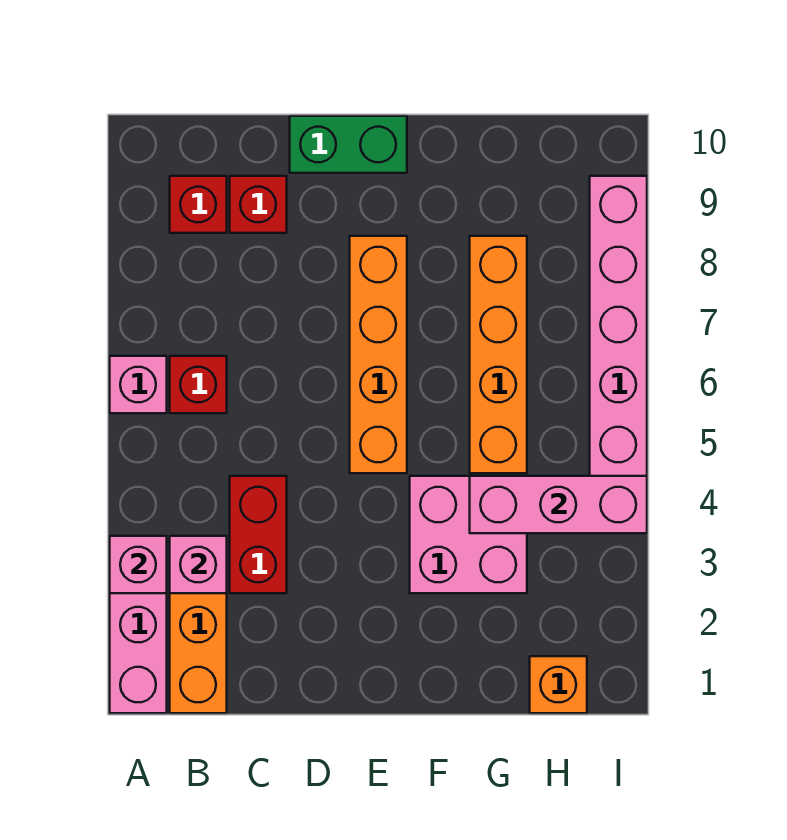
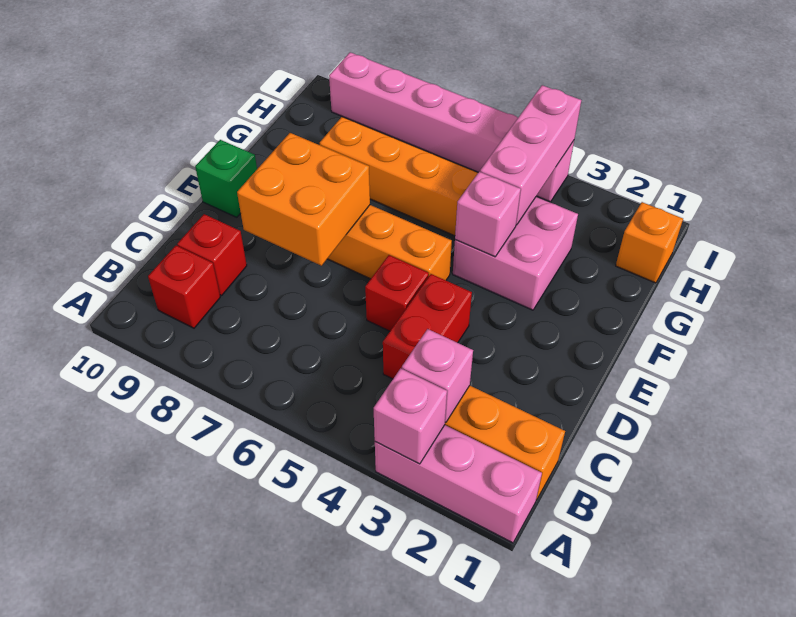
pink brick A6 level 1 -> pink brick F4 level 2
red brick B6 level 1 -> red brick D5 level 1
red brick C3:C4 level 1 -> red brick C4:D4 level 1
none -> orange brick D7:E8 level 2
green brick D10:E10 level 1 -> green brick E10 level 1

